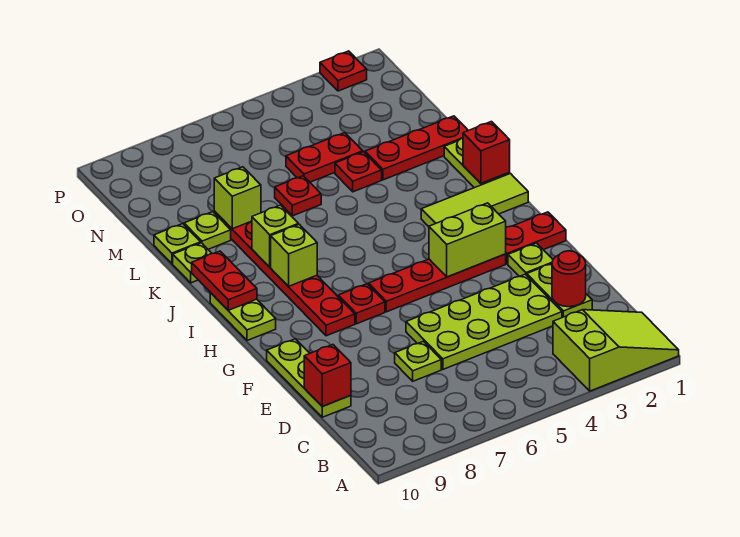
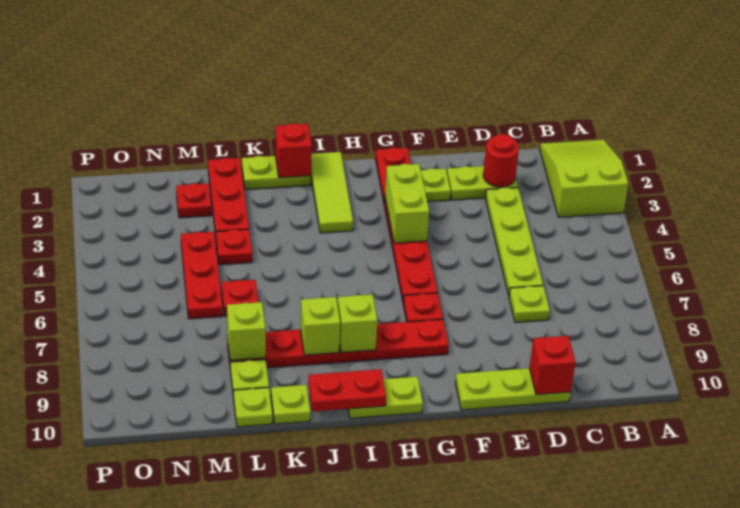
lime plate D3:E6 level 1 -> lime plate D3:D6 level 1
red plate M4:M5 level 1 -> red plate M4:M6 level 1
red plate P2 level 1 -> red plate M2 level 1

